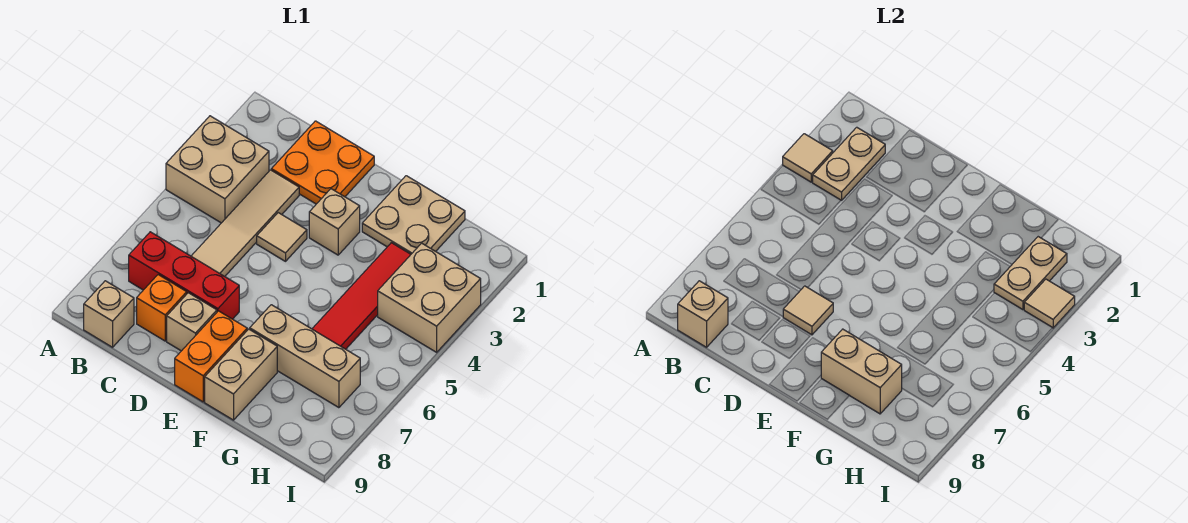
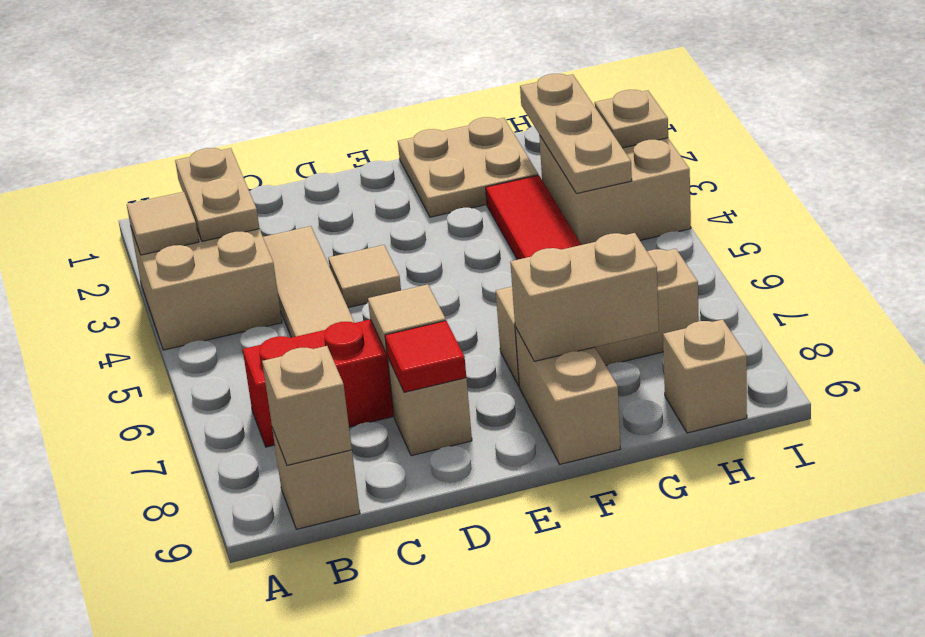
orange plate C1:D2 level 1 -> none
orange brick C8 level 1 -> none
none -> red tile D8 level 2
tan brick E3 level 1 -> tan brick H9 level 1
orange brick E8:E9 level 1 -> none
tan plate H2:H3 level 2 -> tan plate H2:H4 level 2
tan tile I3 level 2 -> tan plate I3 level 2

